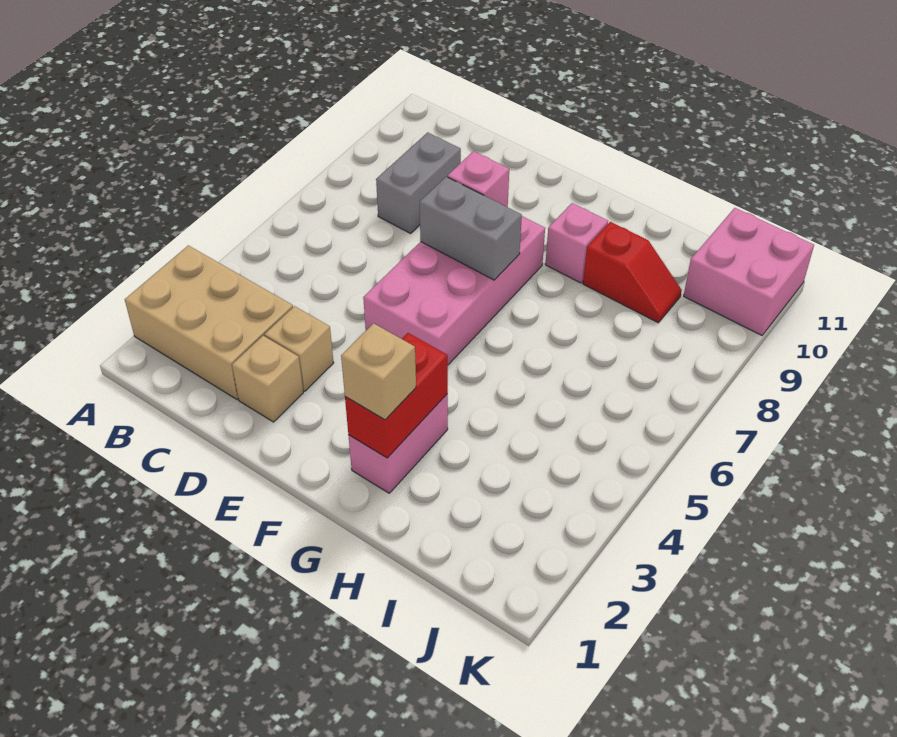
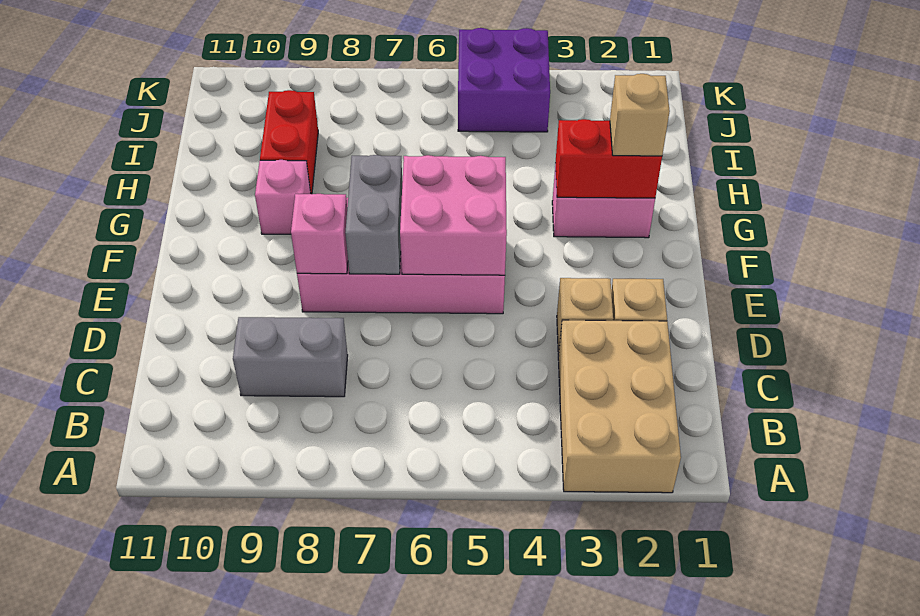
red slope H9:I9 level 1 top H -> red brick H9:I9 level 1
none -> purple brick J4:K5 level 1
pink brick J10:K11 level 1 -> pink brick E5:F6 level 2

